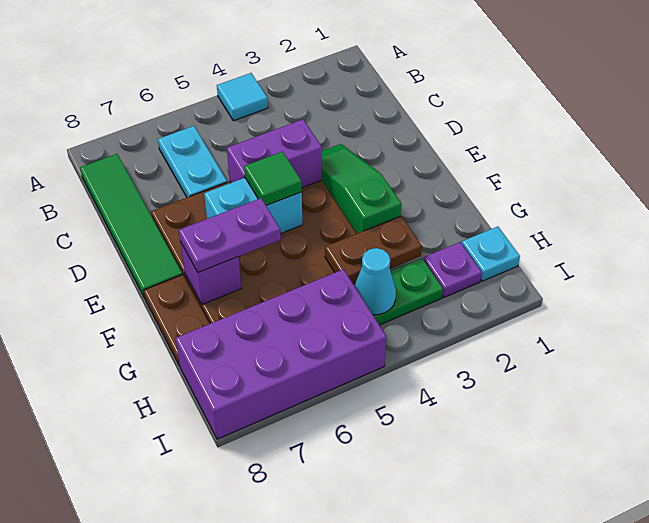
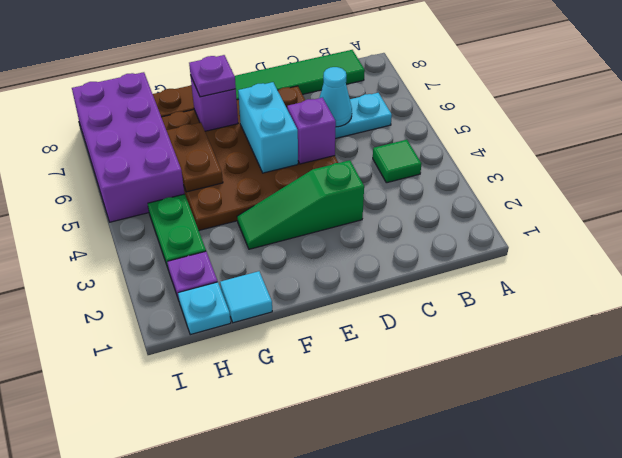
cyan tile A4 level 1 -> cyan tile G1 level 1
green slope D3:F3 level 1 top F -> green slope D3:F3 level 1 top D
purple brick D4:D5 level 2 -> purple brick D5 level 2
green tile E5 level 3 -> green tile B4 level 1
purple plate F6:F7 level 3 -> purple plate F7 level 3
brown plate G3:G4 level 2 -> brown plate G5:G6 level 2
cyan cone H4 level 2 -> cyan cone C6 level 2

